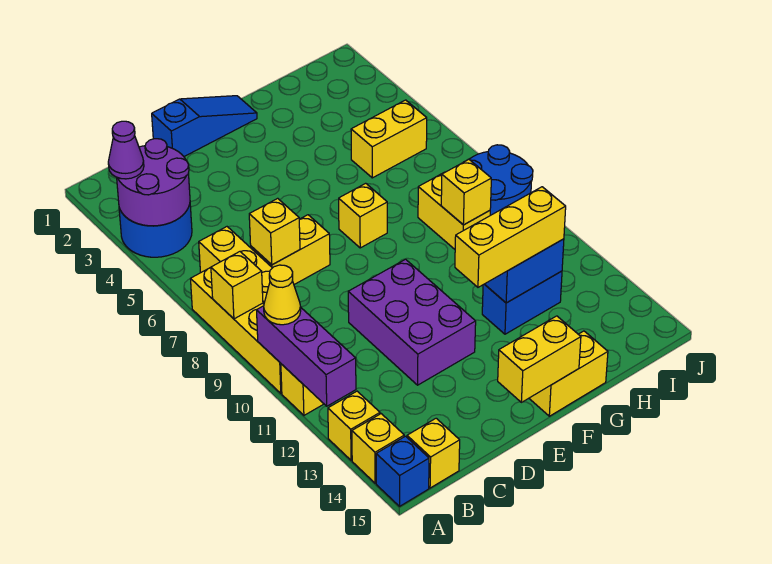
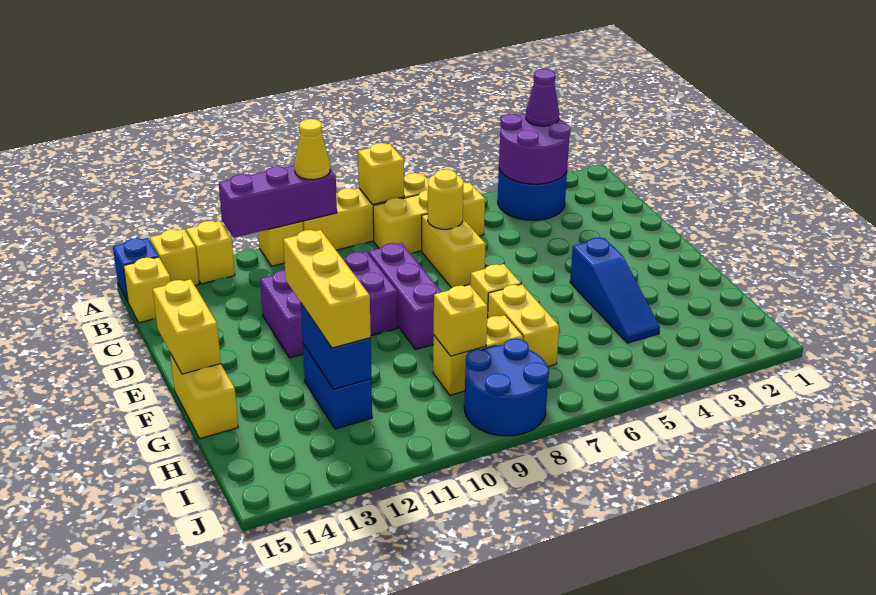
yellow brick C7 level 2 -> yellow round brick C7 level 2
blue slope D1:F1 level 1 top D -> blue slope F4:H4 level 1 top F
none -> purple brick D9:F9 level 1
yellow brick H5:I5 level 1 -> yellow brick G7:H7 level 1

